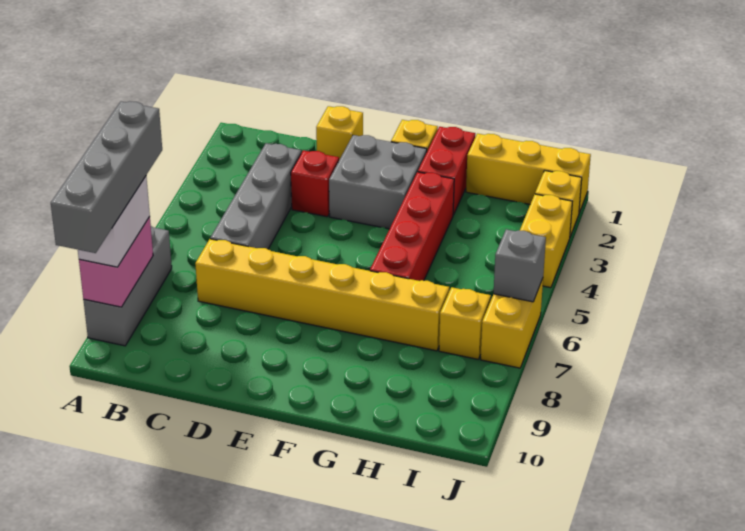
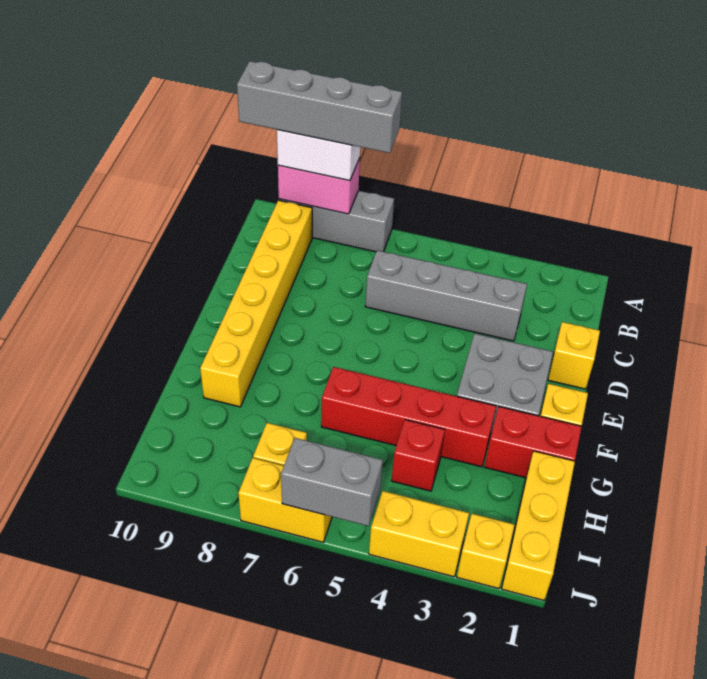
yellow brick C7:H7 level 1 -> yellow brick B9:G9 level 1
red brick D3 level 1 -> red brick H4 level 1
grey brick J6 level 2 -> grey brick J5:J6 level 2

